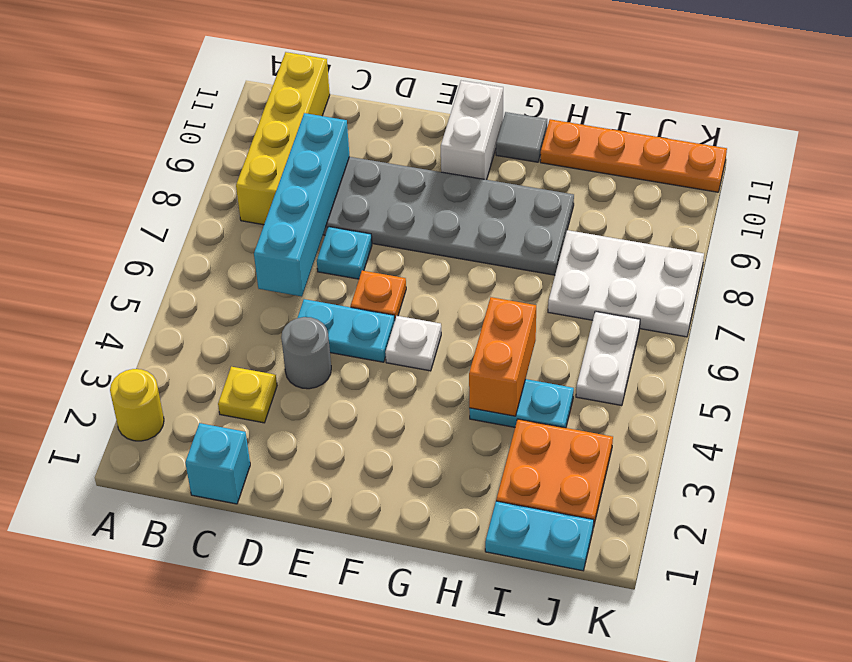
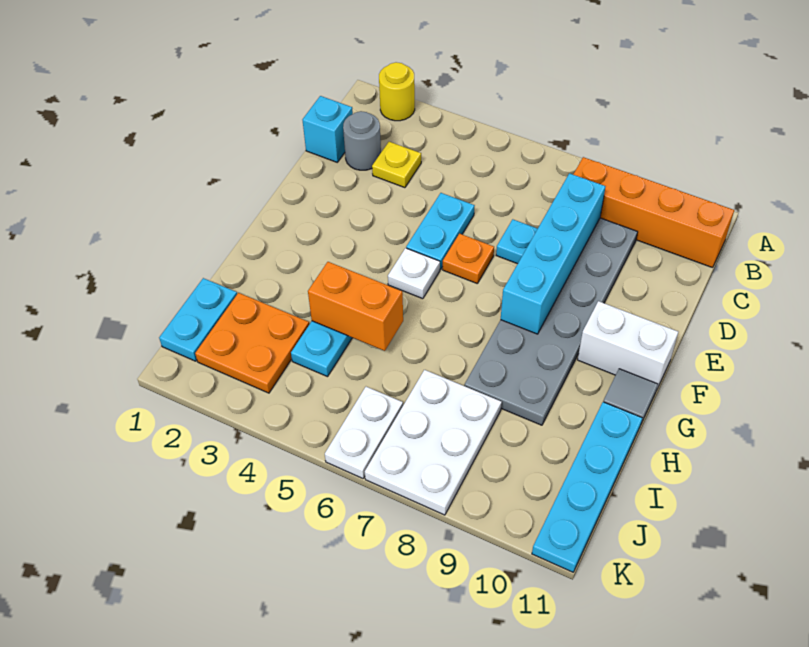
yellow brick B8:B11 level 1 -> orange brick B8:B11 level 1
cyan brick C6:C9 level 2 -> cyan brick C8:F8 level 2
grey round brick D4 level 1 -> grey round brick C2 level 1
orange plate H11:K11 level 1 -> cyan plate H11:K11 level 1
white plate J5:J6 level 1 -> white plate J6:K6 level 1

